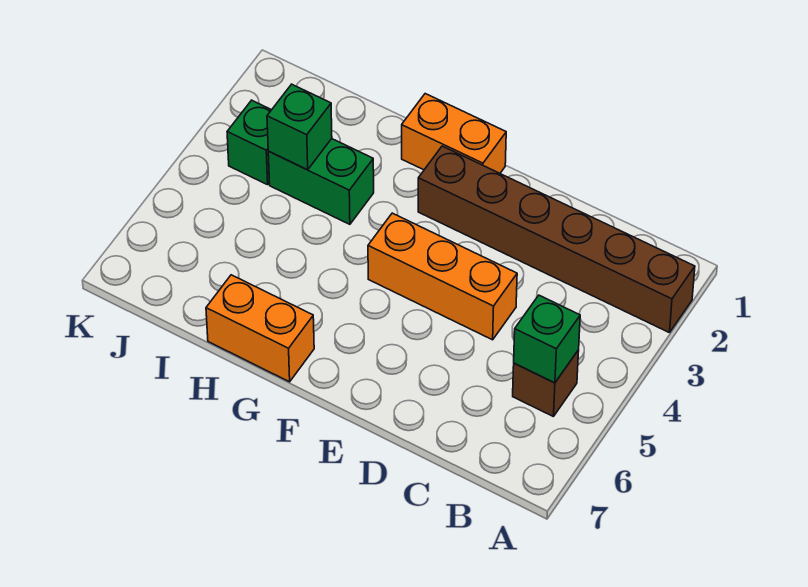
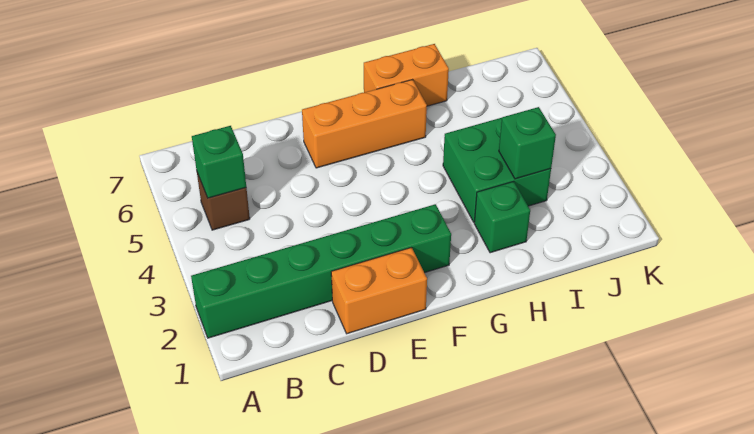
brown brick A2:F2 level 1 -> green brick A2:F2 level 1
orange brick D4:F4 level 1 -> orange brick E6:G6 level 1
orange brick F1:G1 level 1 -> orange brick D1:E1 level 1
green brick H3:I3 level 1 -> green brick H3:I4 level 1
green brick J3 level 1 -> green brick H2 level 1

